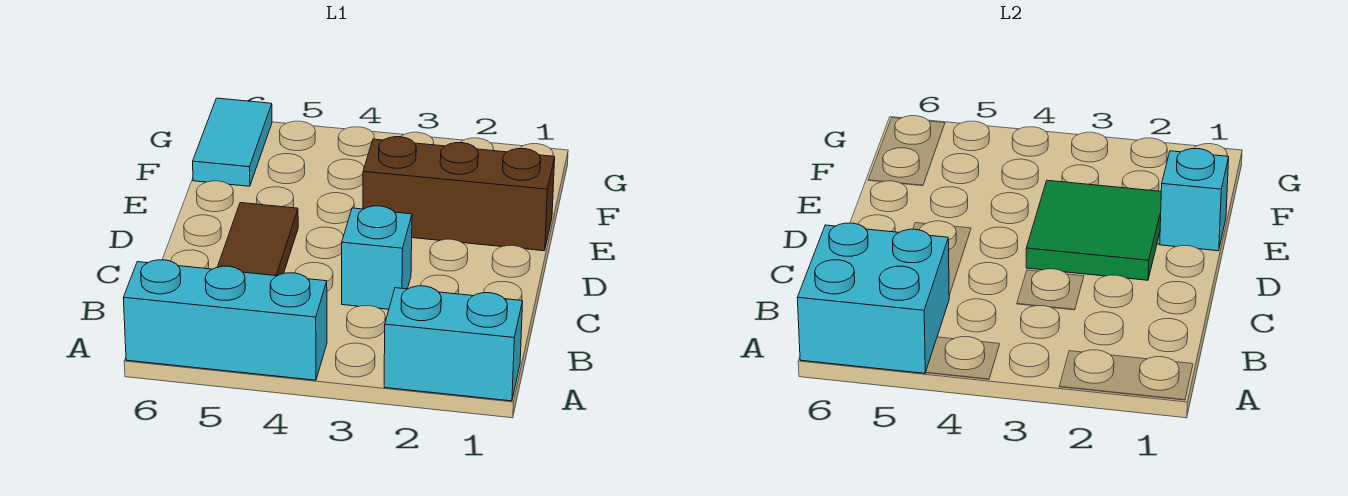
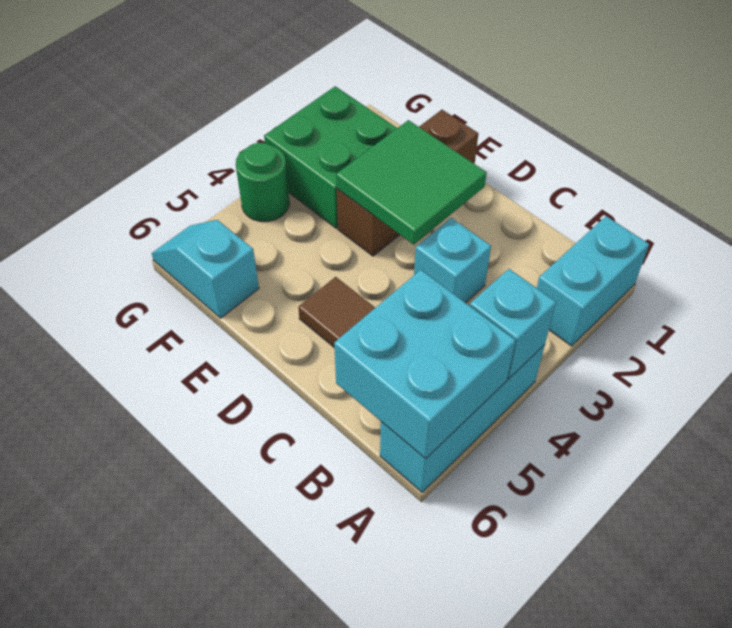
cyan brick E1 level 2 -> cyan brick A4 level 2
none -> green brick F2:G3 level 1
cyan tile F6:G6 level 1 -> cyan slope F6:G6 level 1 top F
none -> green round brick G4 level 1

